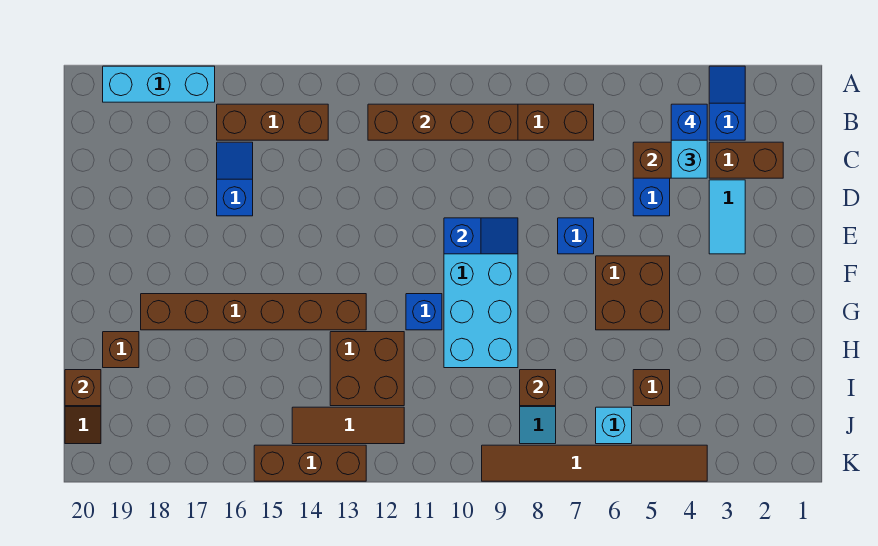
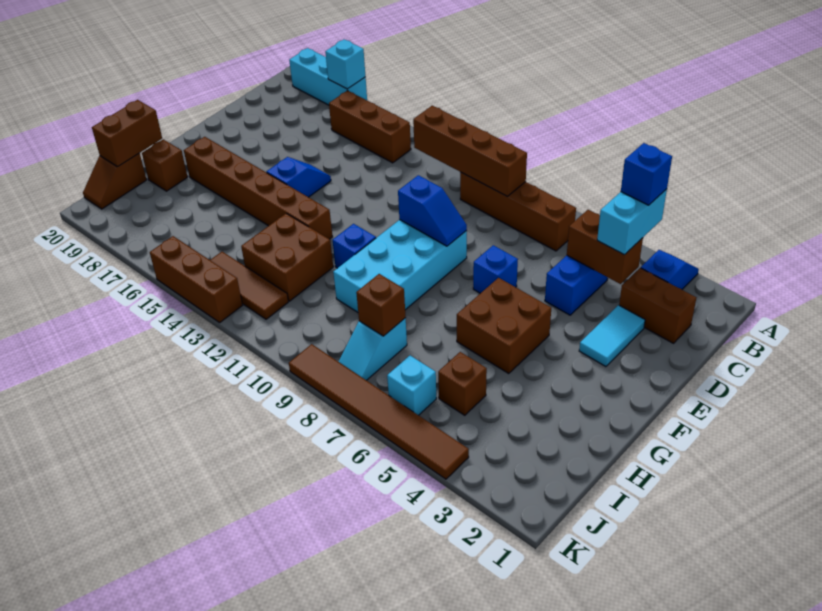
none -> cyan brick A17 level 2
blue slope C16:D16 level 1 top D -> blue slope E15:F15 level 1 top F
brown brick I20 level 2 -> brown brick H20:I20 level 2

